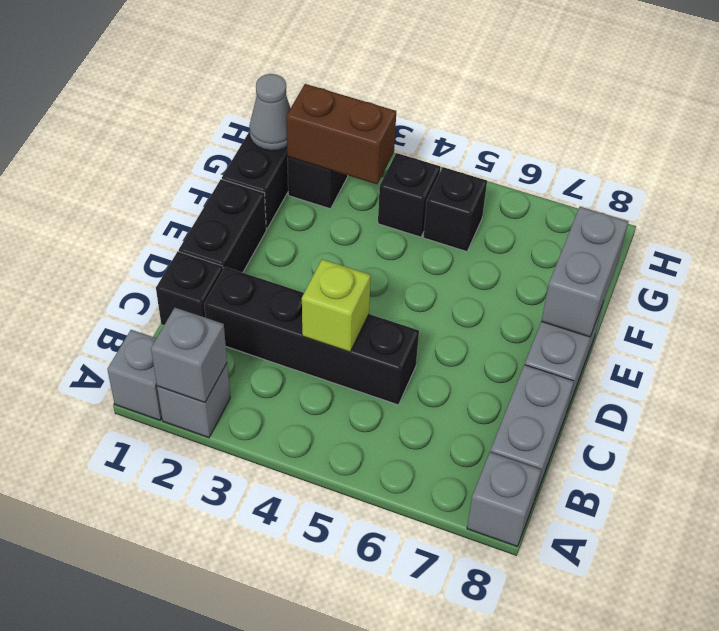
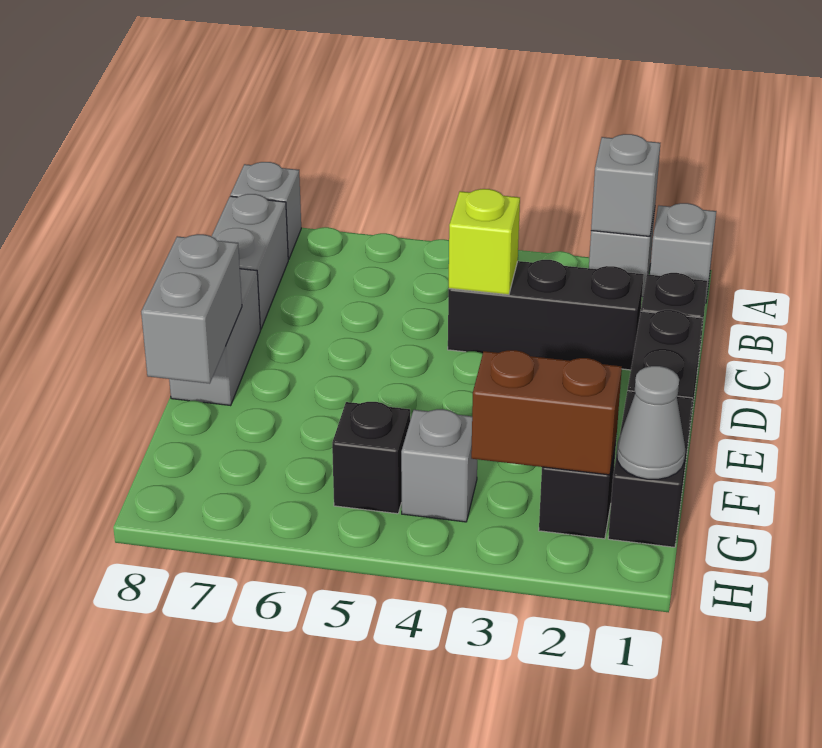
black brick C2:C5 level 1 -> black brick C2:C4 level 1
black brick G4 level 1 -> grey brick G4 level 1

